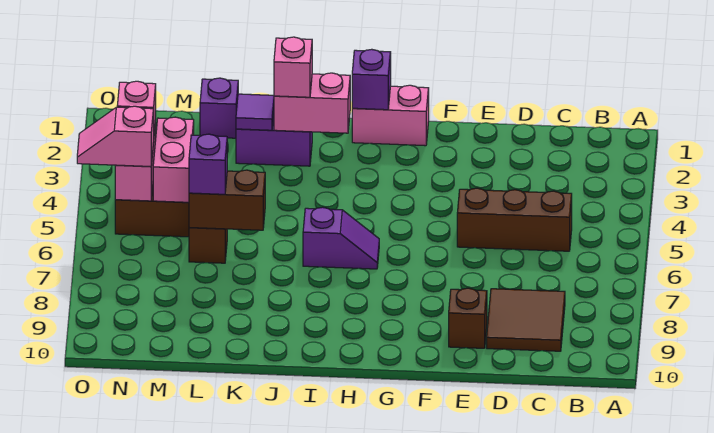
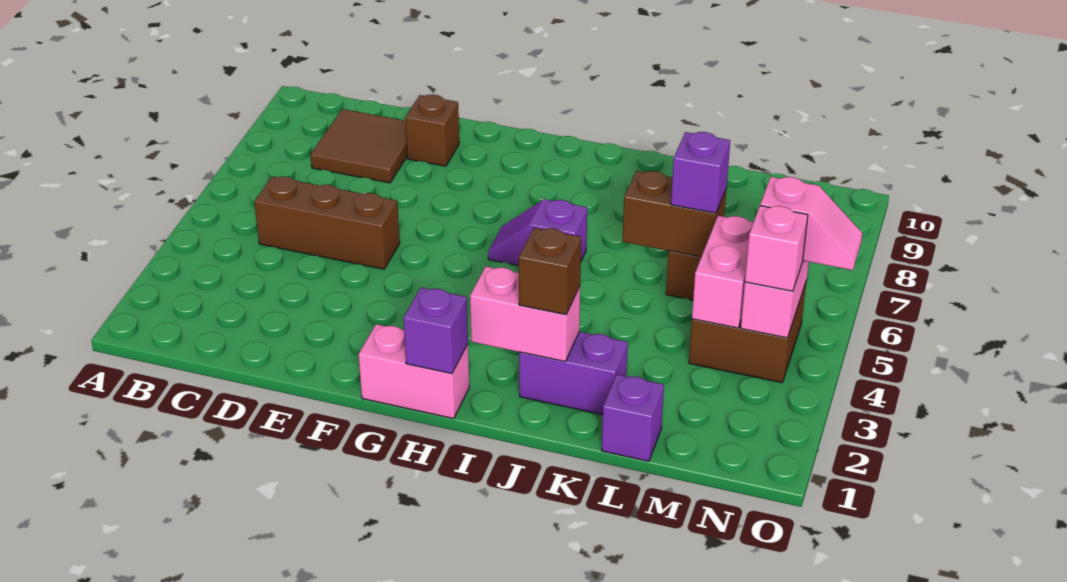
pink brick J2 level 3 -> brown brick J2 level 3
purple tile K2 level 2 -> none

